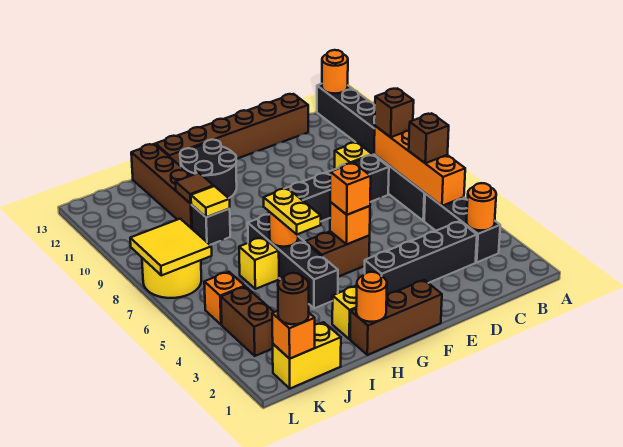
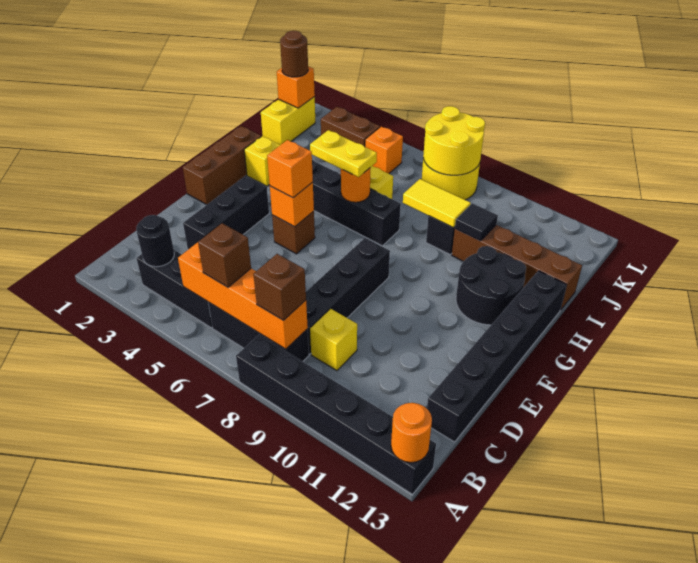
orange round brick B3 level 2 -> black round brick B3 level 2
black brick C3:F3 level 1 -> black brick D3:F3 level 1
brown brick C13:H13 level 1 -> black brick C13:H13 level 1
brown brick F5:G5 level 1 -> brown brick F5 level 1
orange round brick H1 level 2 -> none
yellow tile I9 level 2 -> yellow tile I8:I9 level 2
brown tile I10 level 2 -> black tile I10 level 2
yellow tile K7:L8 level 2 -> yellow round brick K7:L8 level 2

